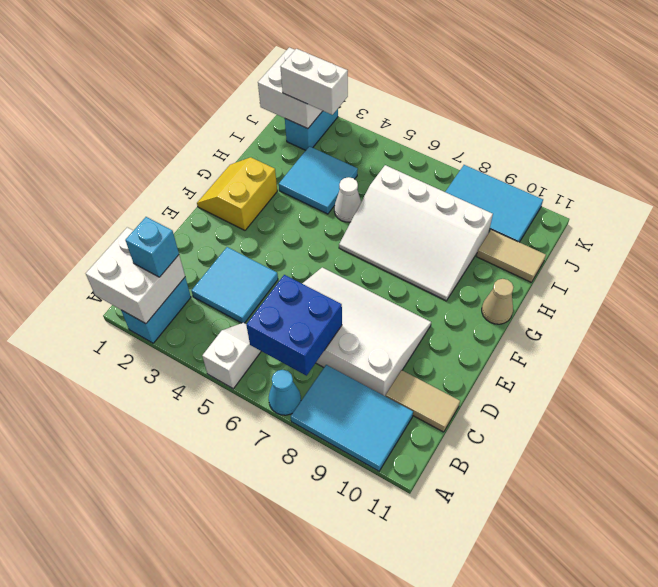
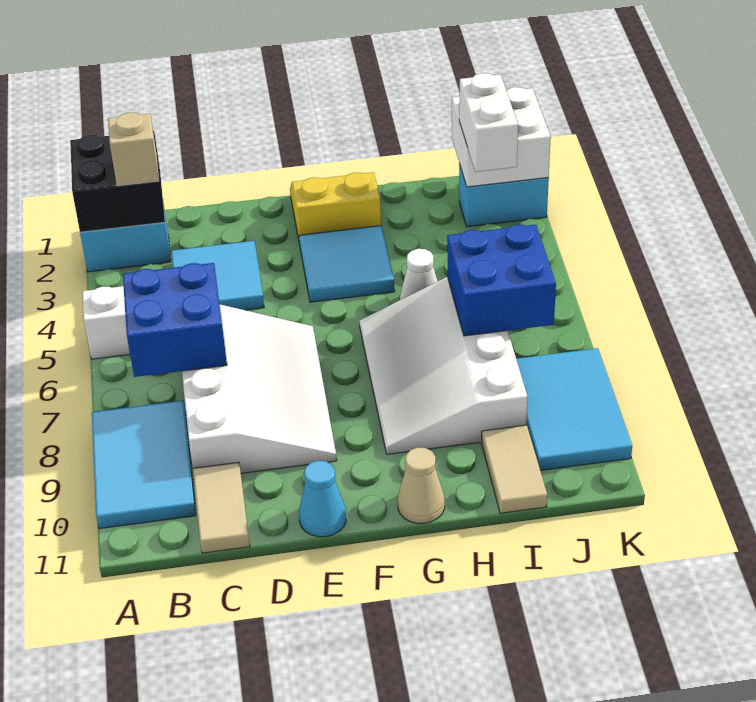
white brick A1:B2 level 2 -> black brick A1:B2 level 2
cyan cone A7 level 1 -> cyan cone E11 level 1
cyan brick B2 level 3 -> tan brick B2 level 3
cyan tile H3:I4 level 1 -> cyan tile F3:G4 level 1
none -> blue brick I6:J7 level 2

